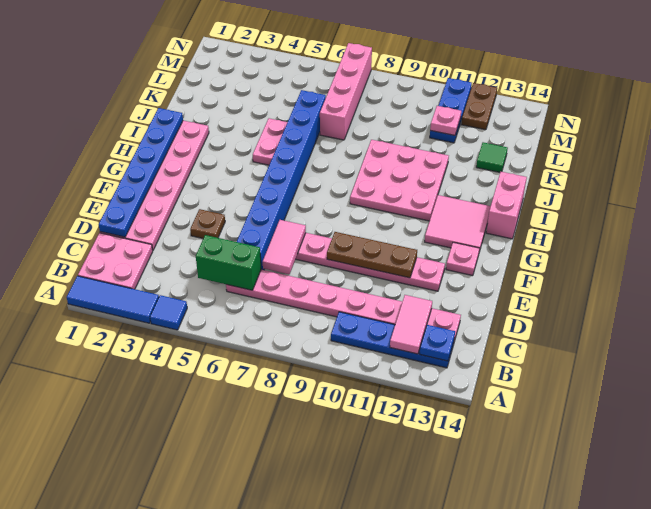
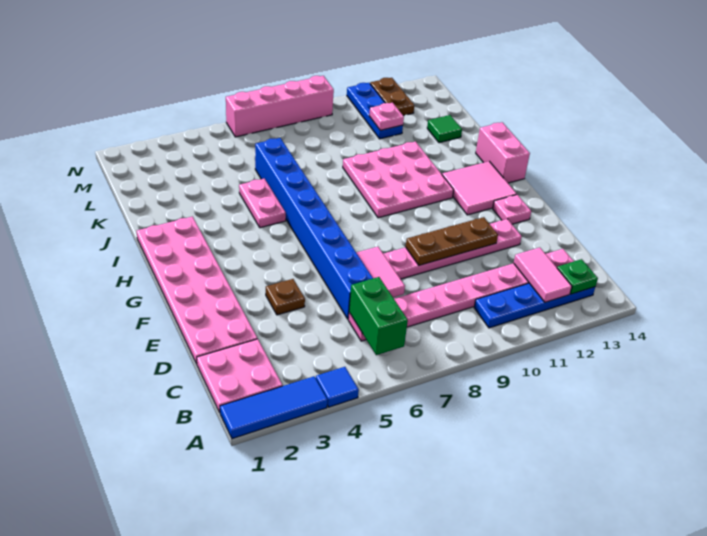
blue plate B13 level 2 -> green plate B13 level 2
green brick C5:C6 level 2 -> green brick B6:C6 level 2
blue plate D1:I1 level 2 -> none
pink brick K7:N7 level 1 -> pink brick N6:N9 level 1

